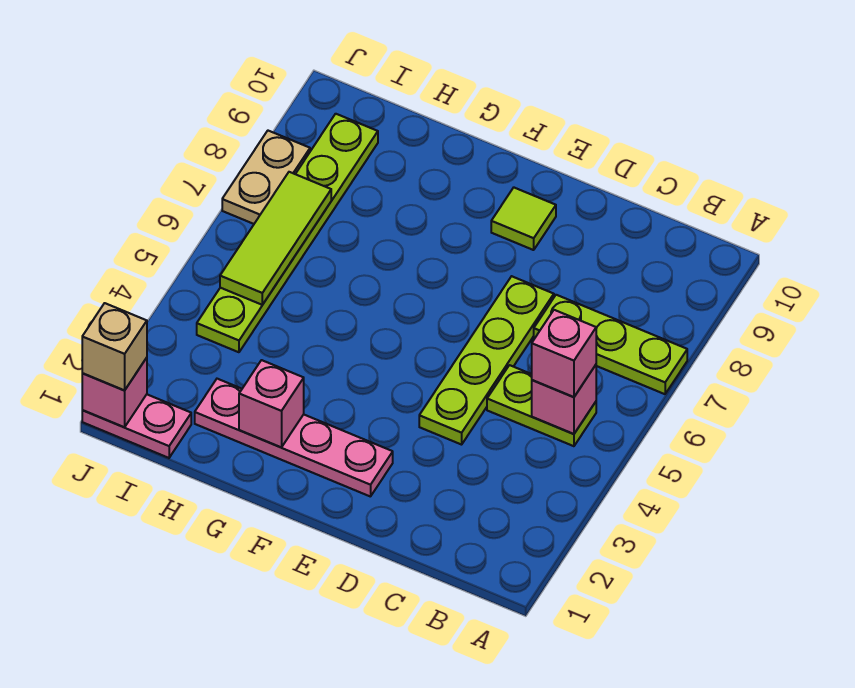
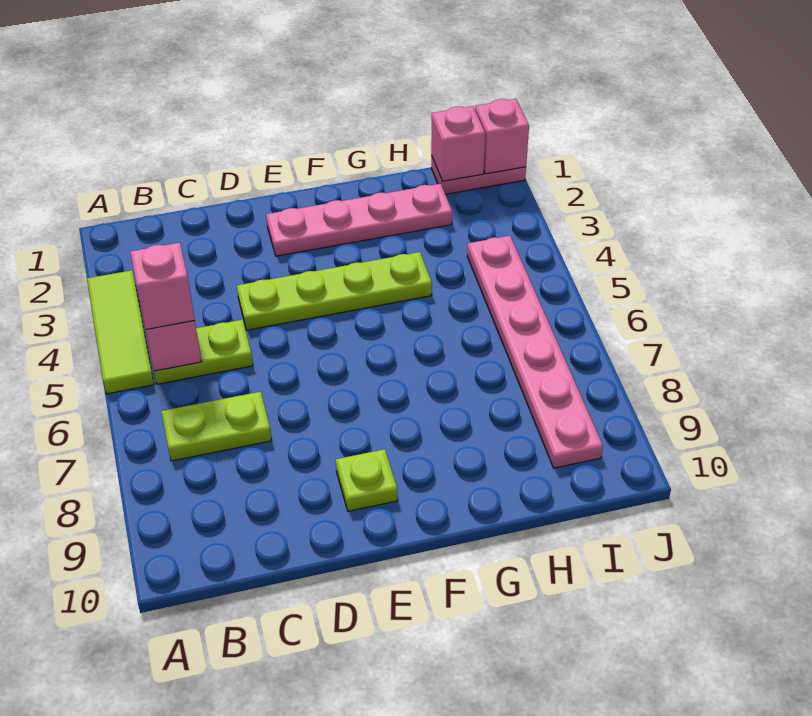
lime plate A7:C7 level 1 -> lime plate B7:C7 level 1
lime plate D4:D7 level 1 -> lime plate D4:G4 level 1
lime tile E9 level 1 -> lime plate E9 level 1
pink brick G2 level 2 -> pink brick I1 level 2
lime plate I4:I9 level 1 -> pink plate I4:I9 level 1
lime tile I5:I7 level 2 -> lime tile A3:A5 level 1
tan brick J1 level 3 -> none
tan plate J7:J8 level 1 -> none

